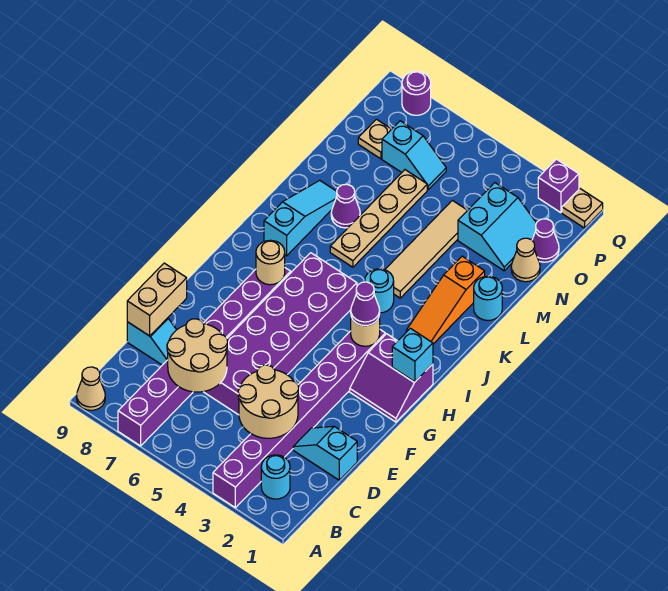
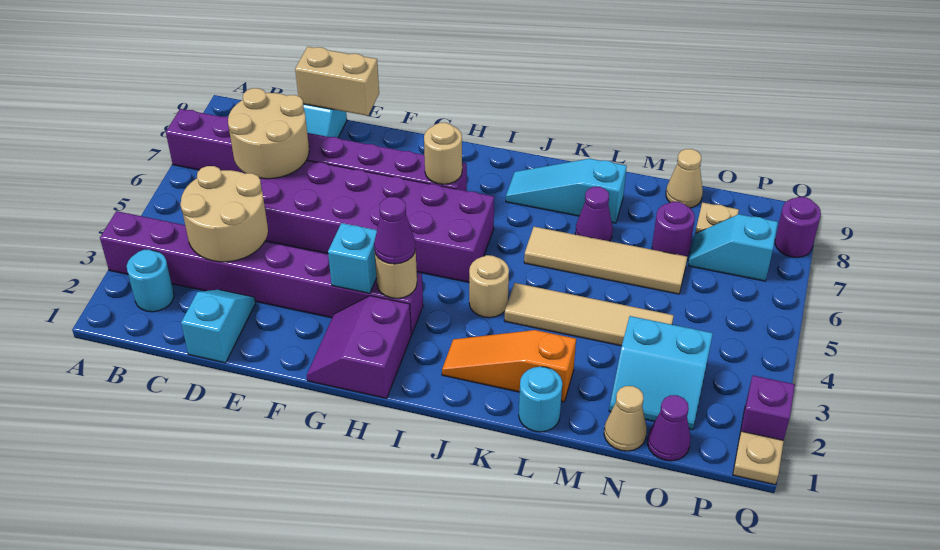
tan cone A9 level 1 -> tan cone N9 level 1
cyan brick H1 level 2 -> cyan brick G3 level 2
cyan round brick J4 level 1 -> tan round brick J4 level 1
cyan slope J8:L8 level 1 top J -> cyan slope J8:L8 level 1 top L
tan plate K6:N6 level 1 -> tan tile K6:N6 level 1
none -> purple round brick N7 level 1
cyan slope O6:O7 level 1 top 7 -> cyan slope O7:P7 level 1 top P

